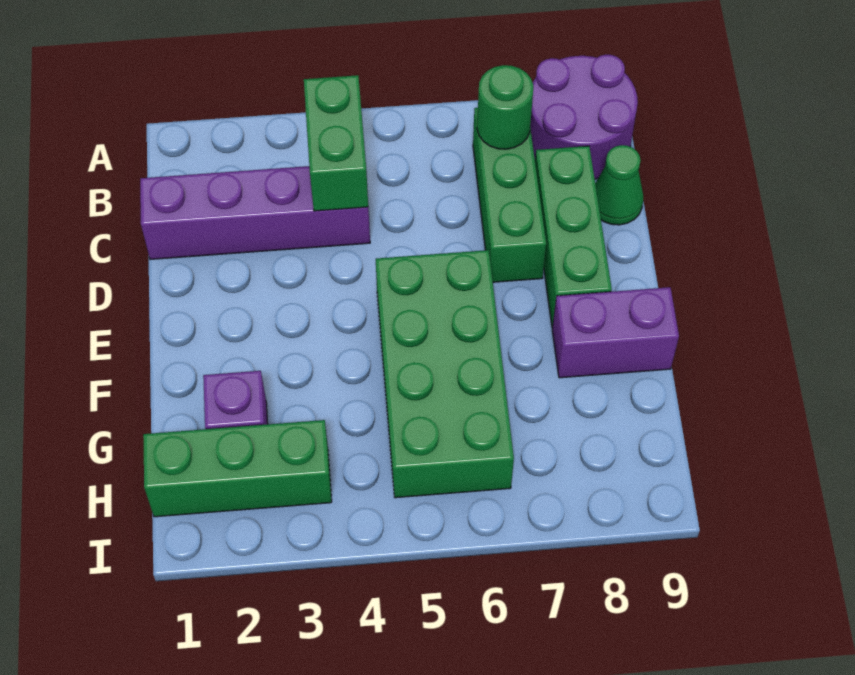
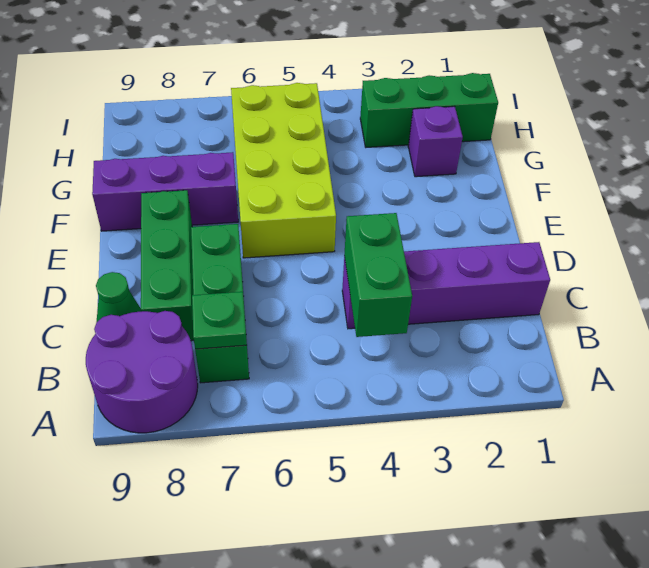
green round brick B7 level 2 -> green plate B7 level 2
green brick E5:H6 level 1 -> lime brick E5:H6 level 1
purple brick F8:F9 level 1 -> purple brick F7:F9 level 1

